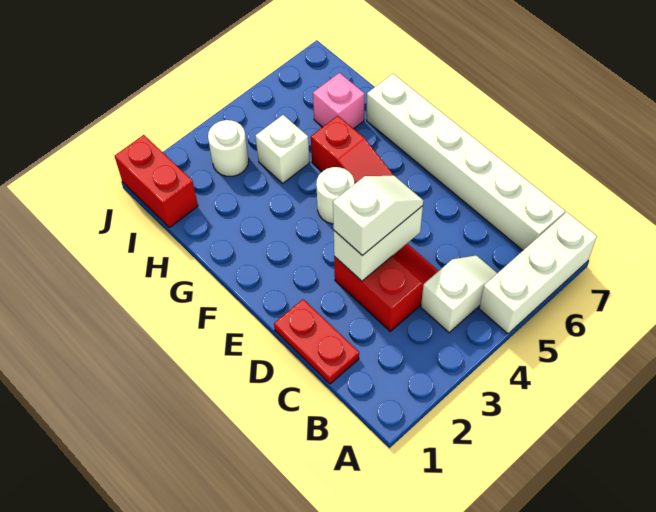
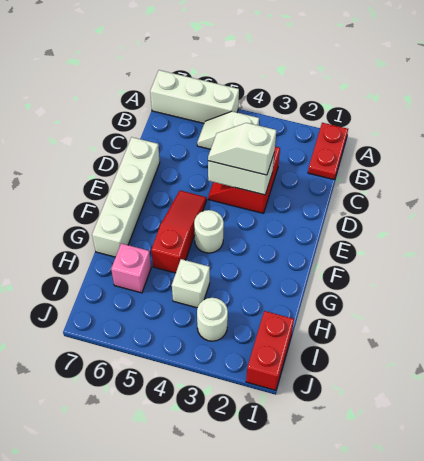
white brick B7:G7 level 1 -> white brick D7:G7 level 1
red plate C1:D1 level 1 -> red plate A1:B1 level 1

